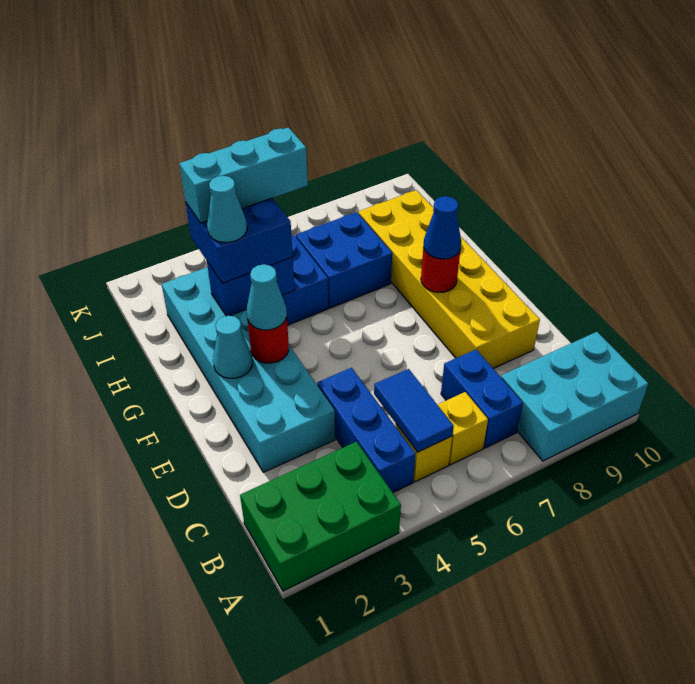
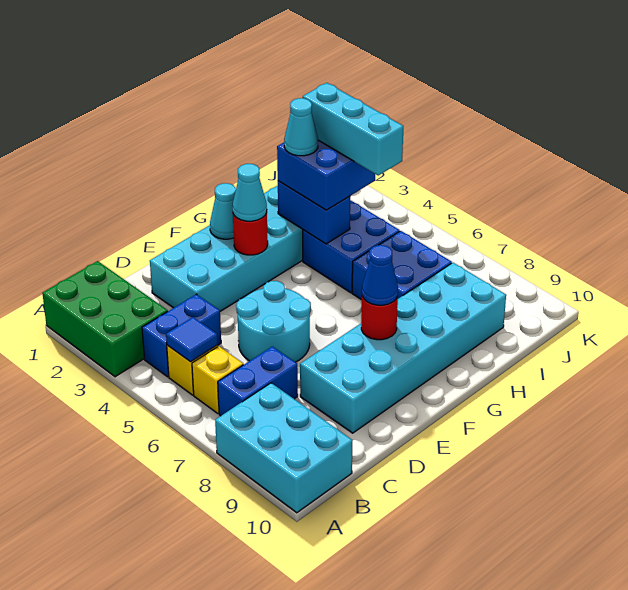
blue brick B4:D4 level 1 -> blue brick B4:C4 level 1
blue tile B5:C5 level 2 -> blue tile B5 level 2
none -> cyan round brick D5:E6 level 1
yellow brick D8:I9 level 1 -> cyan brick D8:I9 level 1

